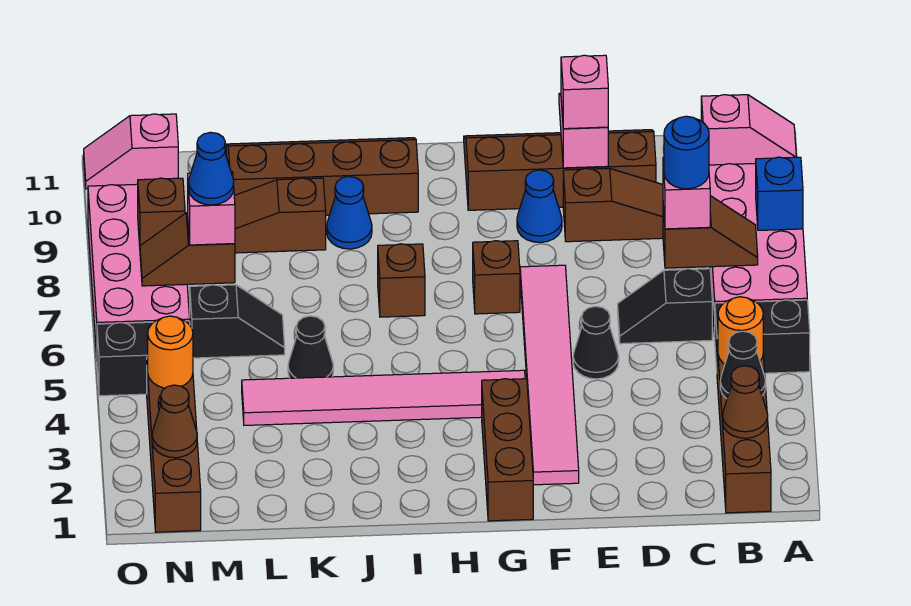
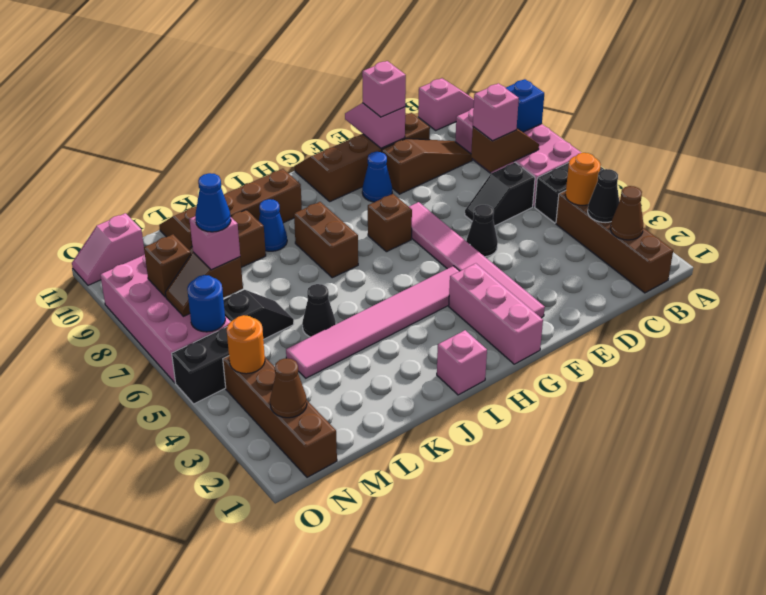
blue round brick C7 level 4 -> blue round brick N6 level 2
brown brick G1:G3 level 1 -> pink brick G1:G3 level 1
none -> pink brick I1 level 1
brown brick I7 level 1 -> brown brick I7:I8 level 1

